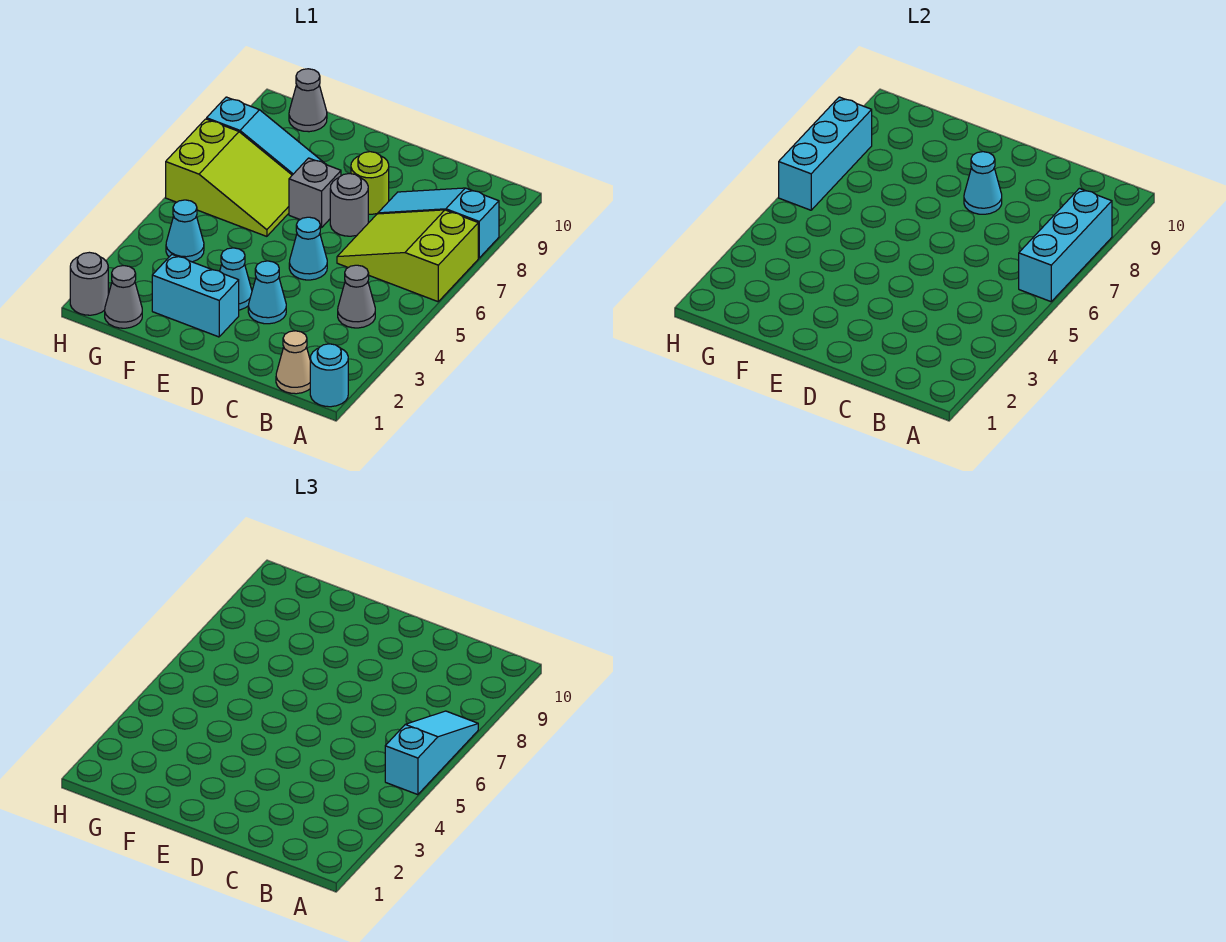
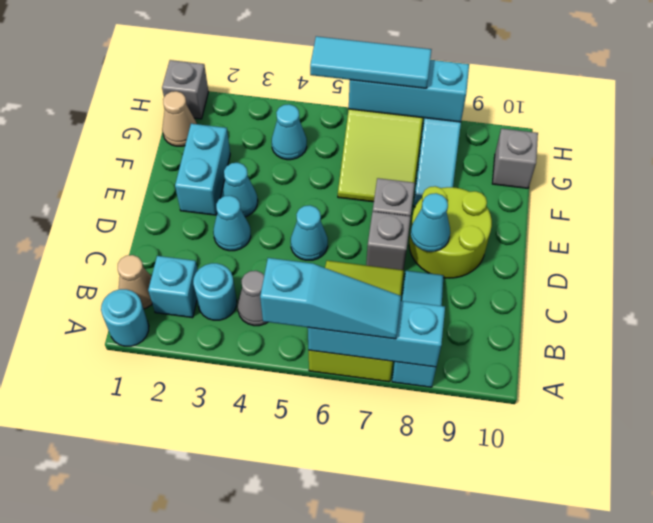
none -> cyan brick B2 level 1
none -> cyan round brick B3 level 1
grey round brick D7 level 1 -> grey brick D7 level 1
lime round brick D8 level 1 -> lime round brick D8:E9 level 1
grey cone G1 level 1 -> tan cone G1 level 1
grey cone G10 level 1 -> grey brick G10 level 1
grey round brick H1 level 1 -> grey brick H1 level 1
none -> cyan tile H5:H7 level 3

